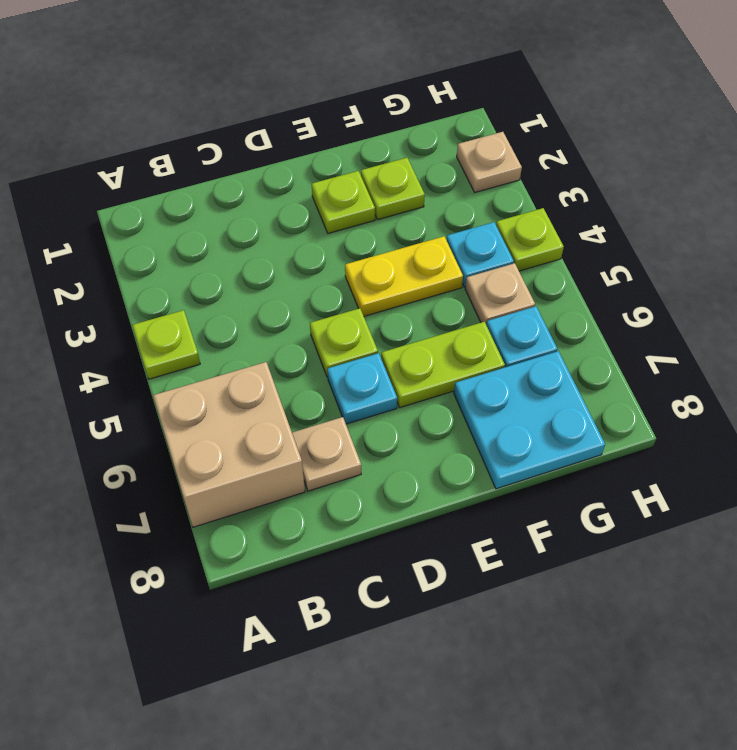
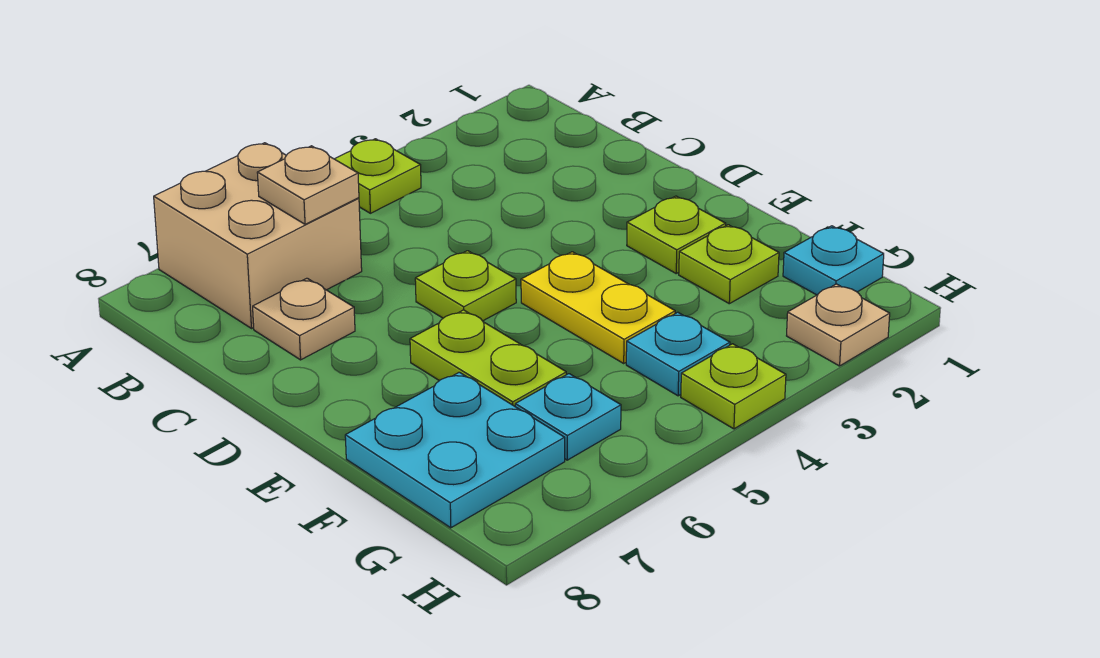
cyan plate D6 level 1 -> cyan plate G1 level 1
tan plate G5 level 1 -> tan plate B6 level 2

